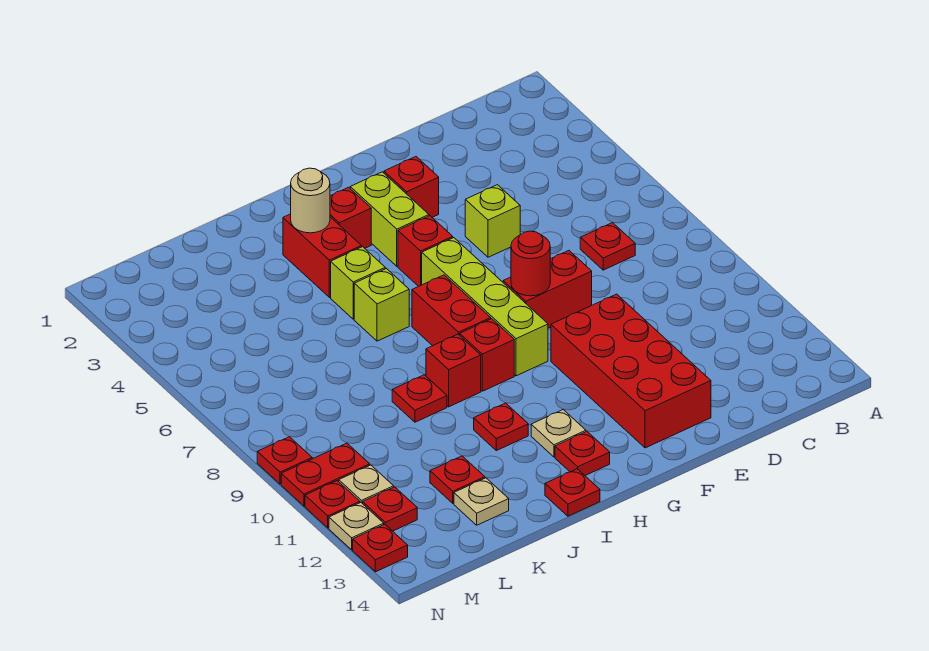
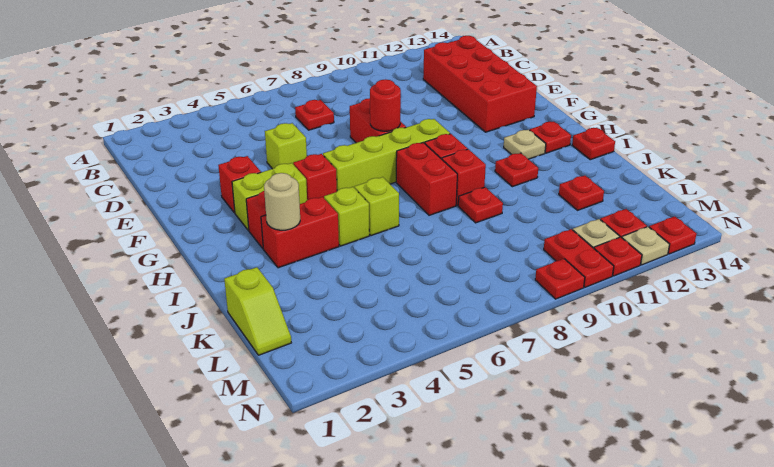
red brick E10:F13 level 1 -> red brick C12:F13 level 1
red brick H7:H8 level 1 -> red brick H8:I8 level 1
none -> lime slope K1:L1 level 1 top K
tan plate K13 level 1 -> none

